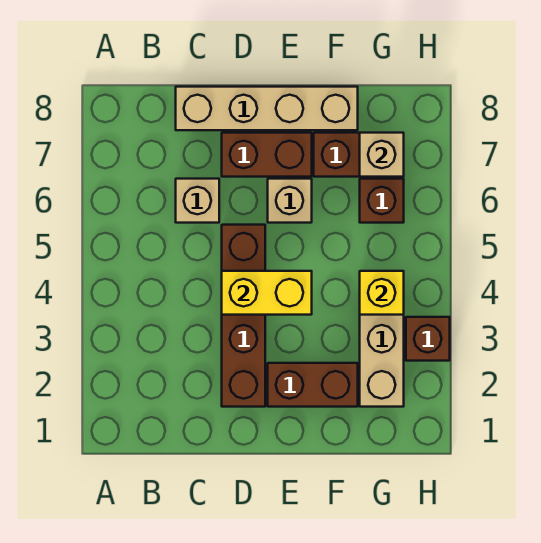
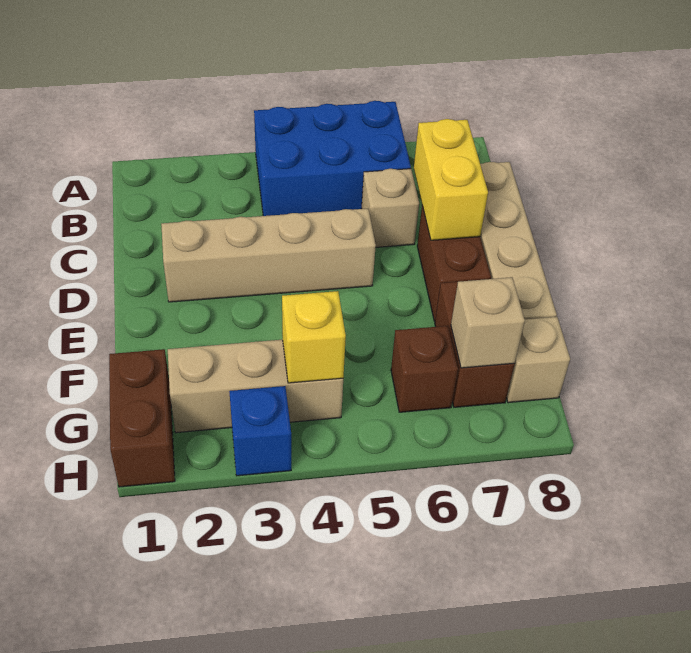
none -> blue brick A4:B6 level 1
brown brick D2:D5 level 1 -> tan brick D2:D5 level 1
yellow brick D4:E4 level 2 -> yellow brick C7:D7 level 2
brown brick E2:F2 level 1 -> brown brick G1:H1 level 1
tan brick E6 level 1 -> tan brick G8 level 1
brown brick H3 level 1 -> blue brick H3 level 1

